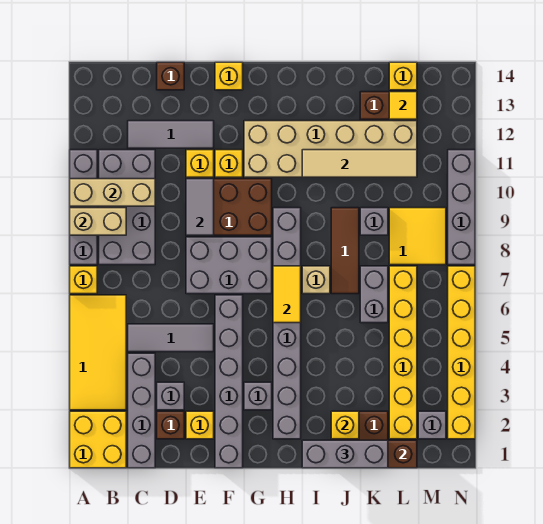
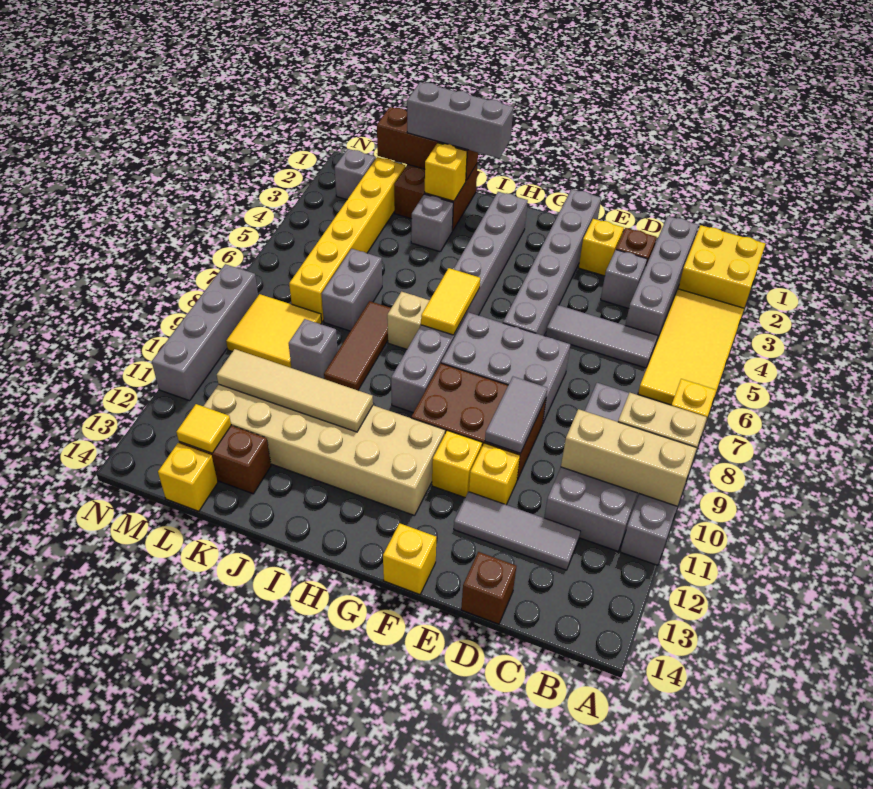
grey brick G3 level 1 -> grey brick J3 level 1
yellow brick N2:N7 level 1 -> none

